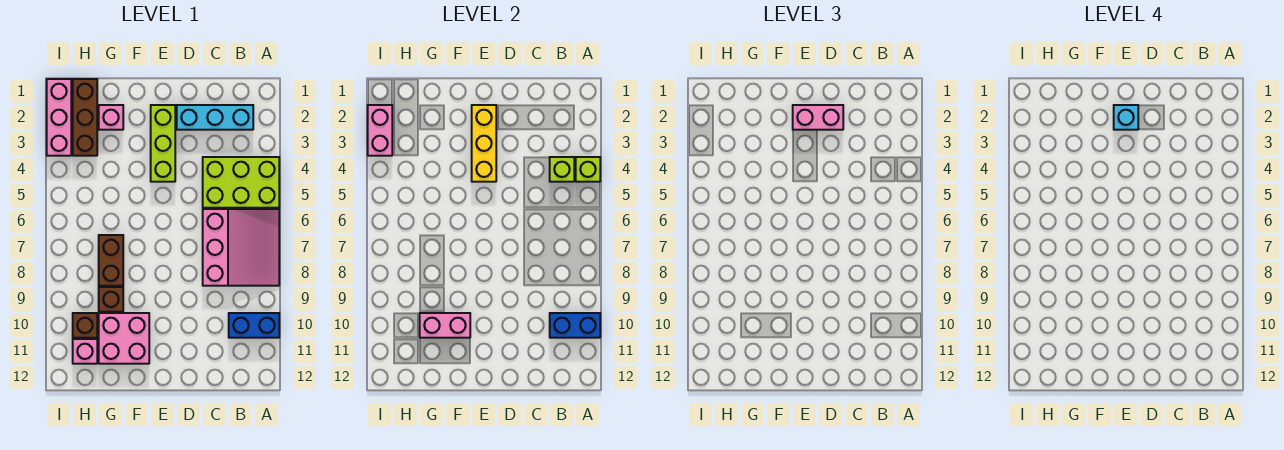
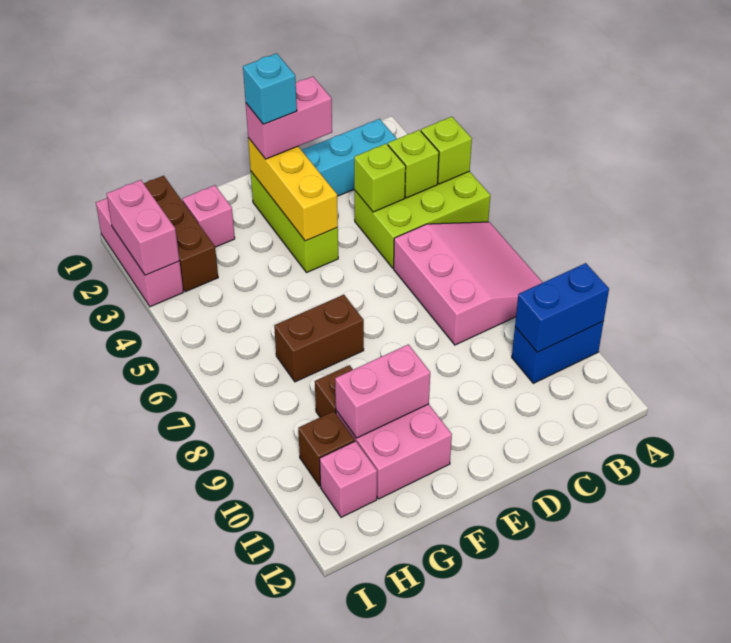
none -> lime brick C4 level 2
brown brick G7:G8 level 1 -> brown brick F7:G7 level 1

